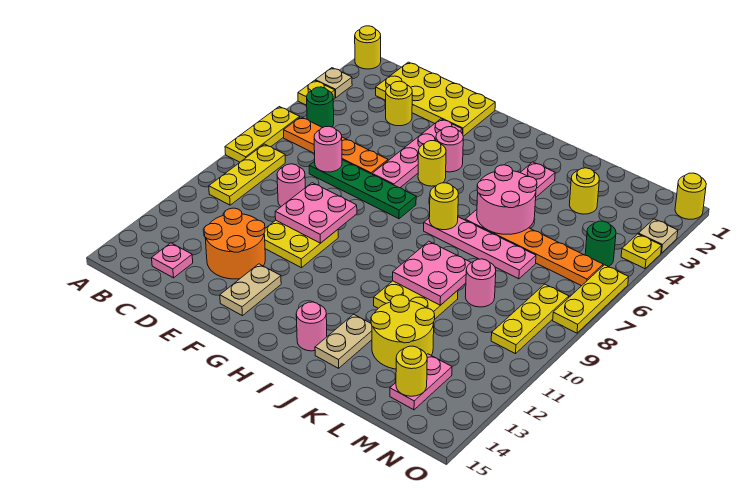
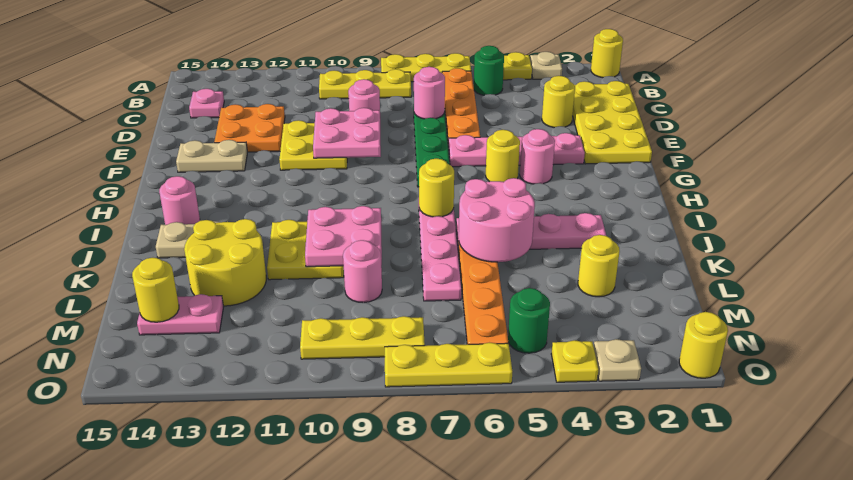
orange round brick D12:E13 level 1 -> orange plate D12:E13 level 1

